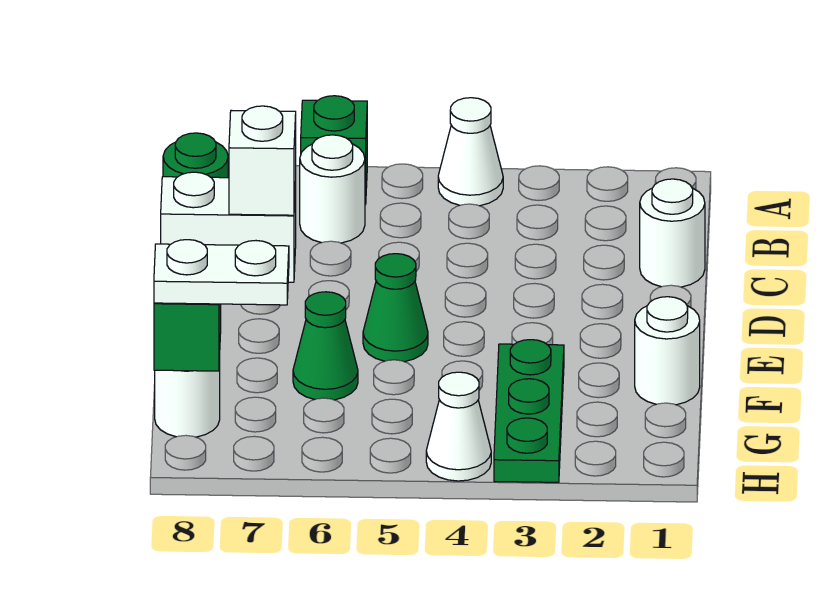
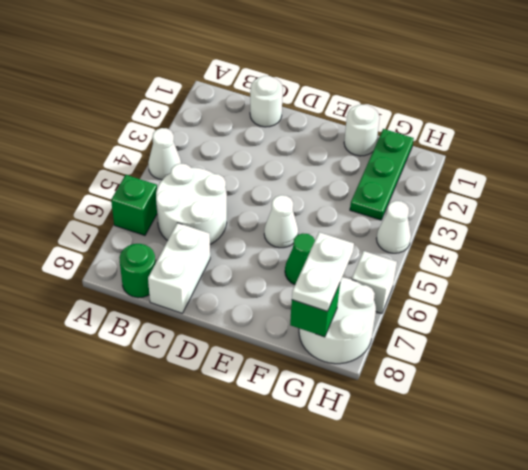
white round brick B6 level 1 -> white round brick B5:C6 level 1
white brick C7 level 2 -> white brick H6 level 1
green cone E5 level 1 -> white cone E5 level 1
green plate F3:H3 level 1 -> green plate G1:G3 level 1
white round brick G8 level 1 -> white round brick G7:H8 level 1

